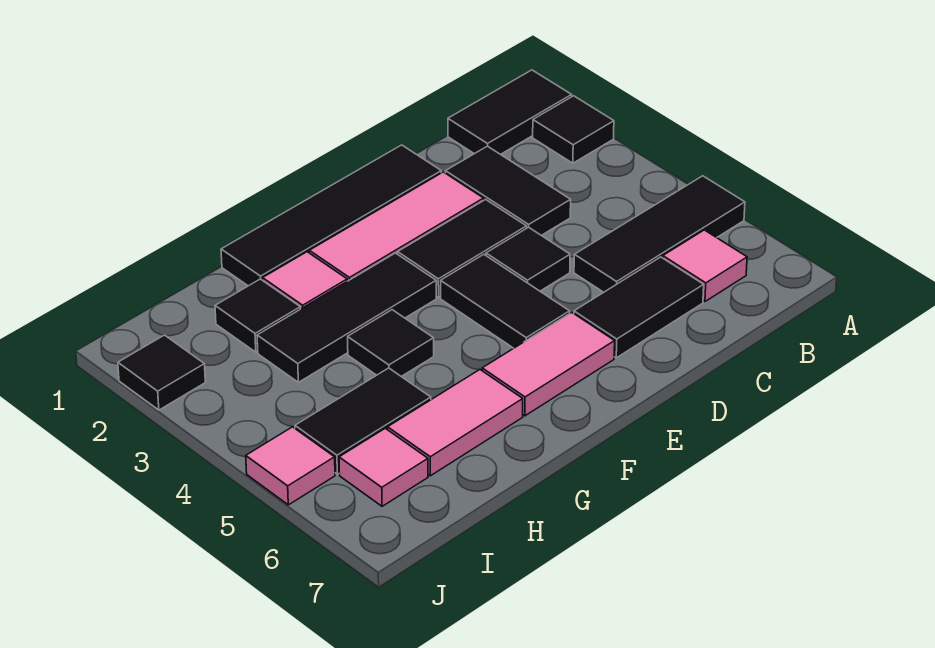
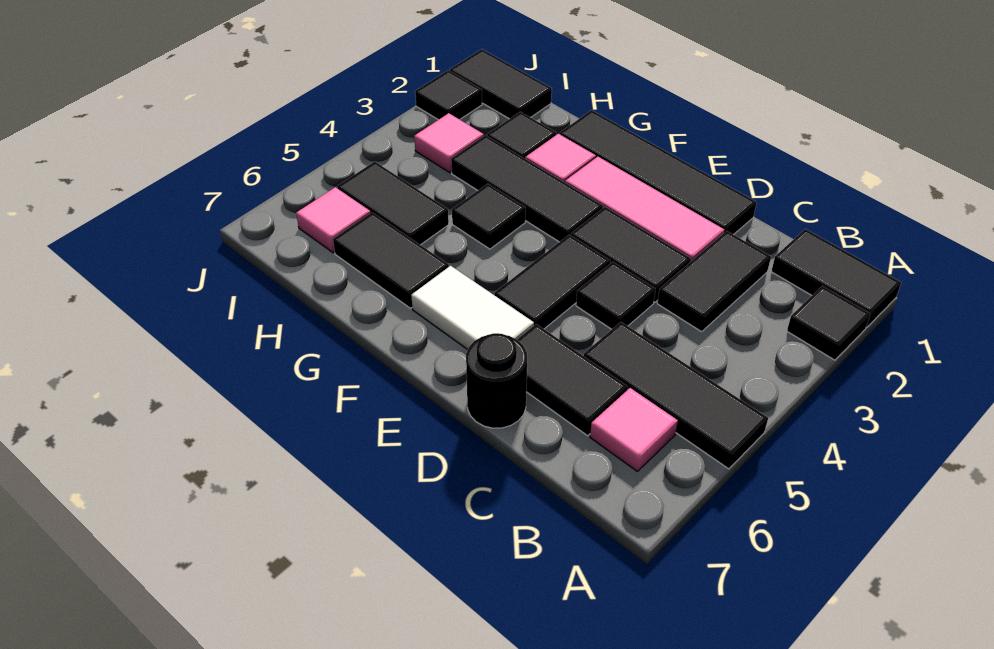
none -> black round brick D7 level 1
pink tile E6:F6 level 1 -> white tile E6:F6 level 1
pink tile G6:H6 level 1 -> black tile G6:H6 level 1
none -> black tile I1:J1 level 1
pink tile J5 level 1 -> pink tile I3 level 1

